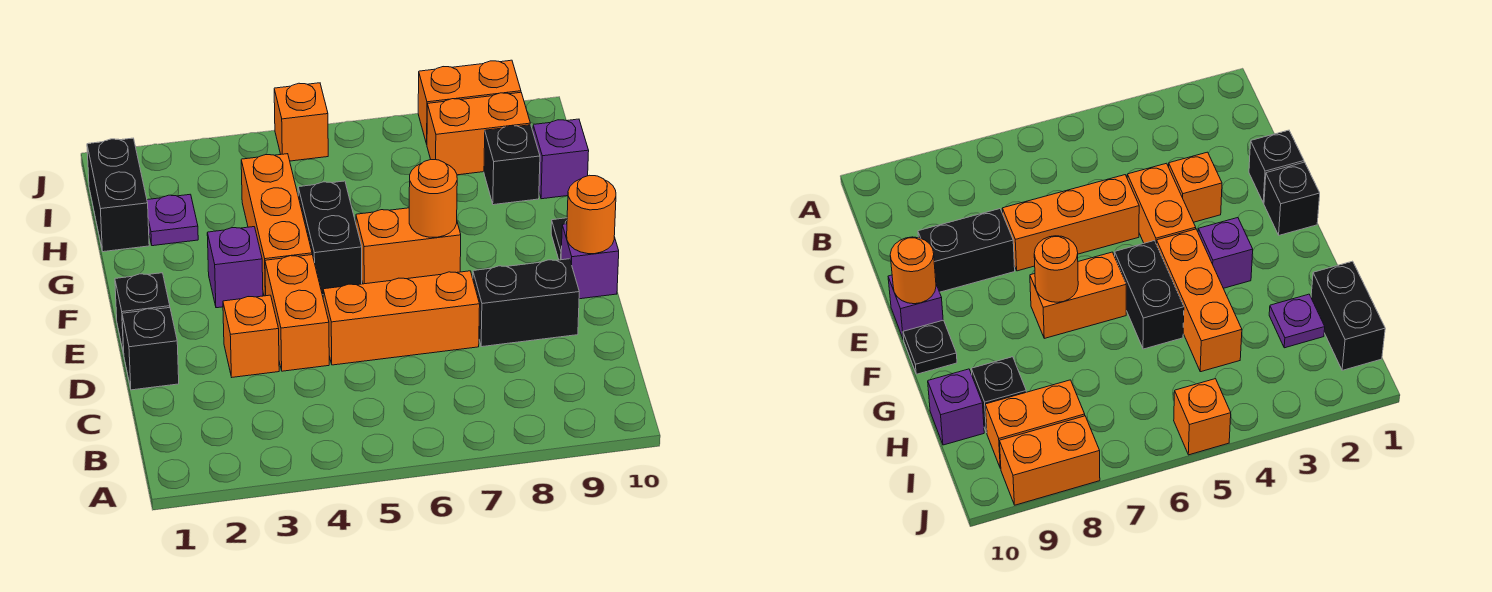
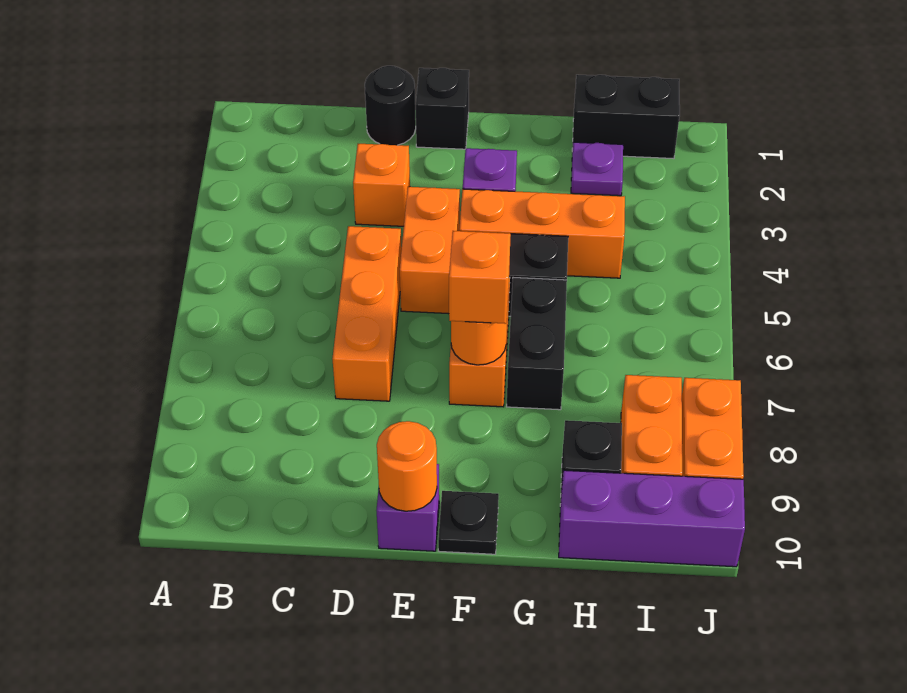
black brick D1 level 1 -> black round brick D1 level 1
orange brick D4:E4 level 1 -> orange brick E4:E5 level 1
black brick D8:D9 level 1 -> black brick G6:G7 level 1
purple brick H10 level 1 -> purple brick H10:J10 level 1
orange brick J5 level 1 -> orange brick F7 level 3

